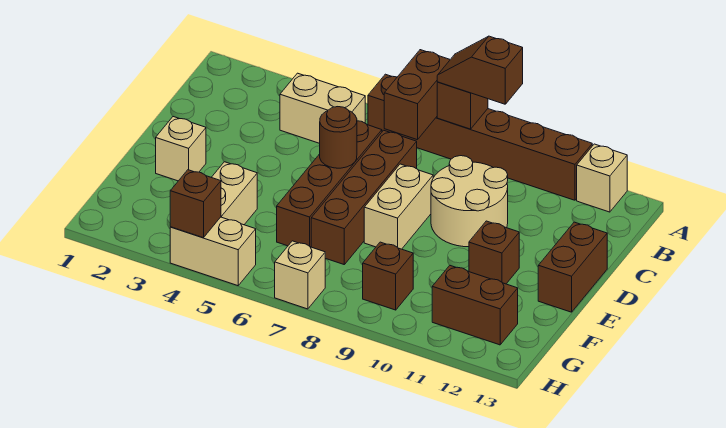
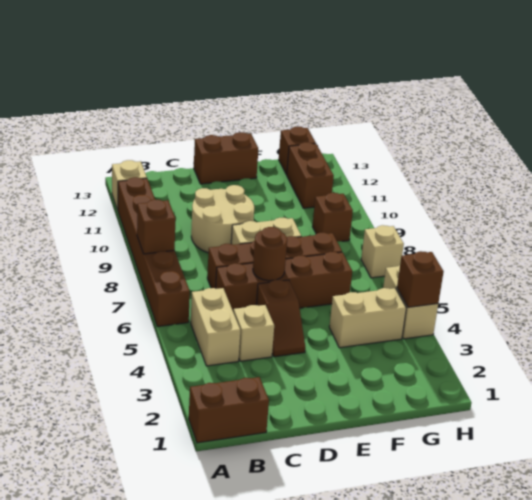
brown brick A7:B7 level 2 -> brown brick A1:B1 level 1
brown slope A8:A9 level 3 top 9 -> brown slope D4:D5 level 1 top 5
tan brick E2 level 1 -> tan brick C4 level 1
brown brick E11 level 1 -> brown brick G13 level 1

